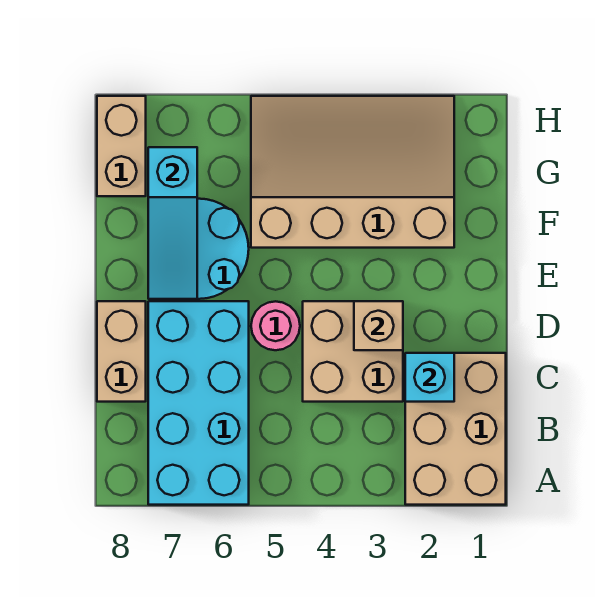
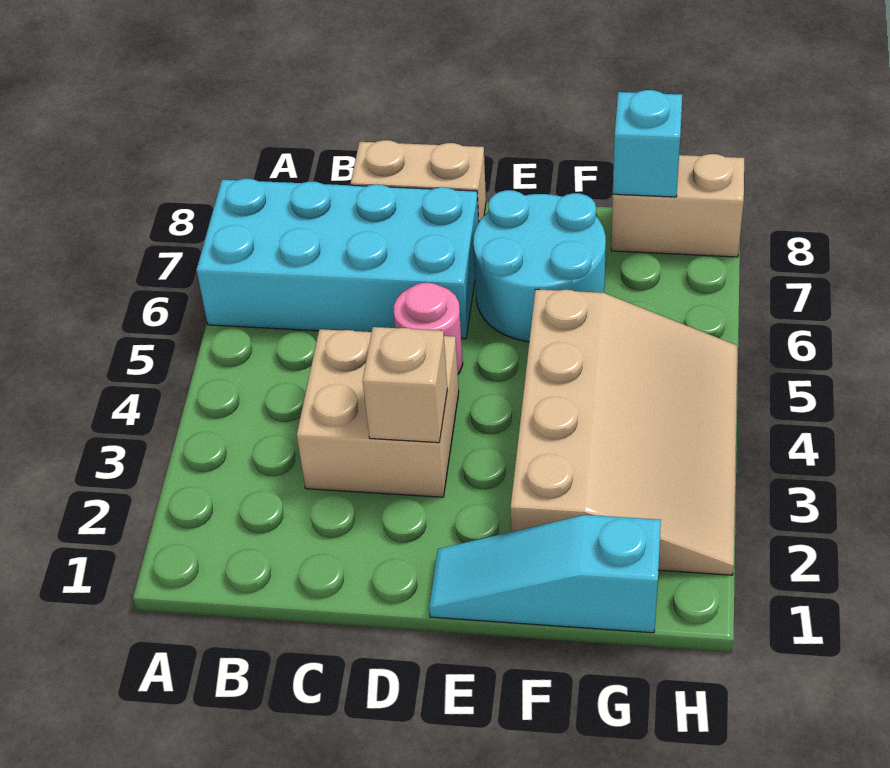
tan brick A1:C2 level 1 -> none
cyan brick C2 level 2 -> cyan brick G8 level 2
cyan slope E7:G7 level 2 top G -> cyan slope E1:G1 level 1 top G

